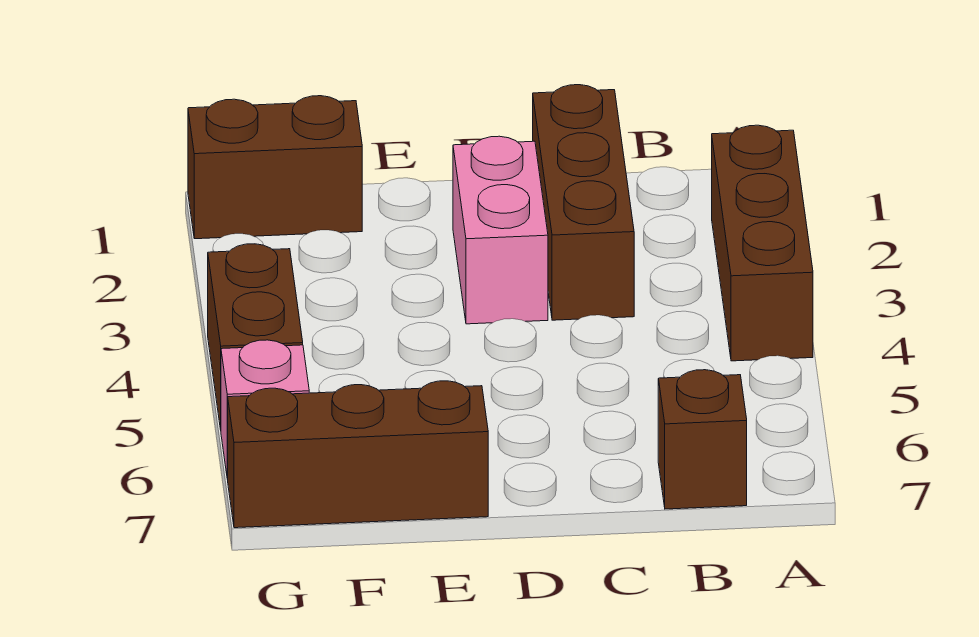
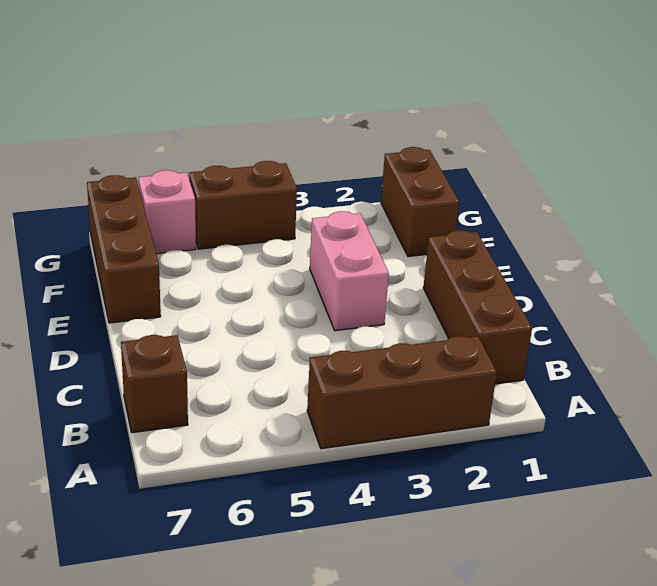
brown brick C1:C3 level 1 -> brown brick B1:D1 level 1
pink brick D2:D3 level 1 -> pink brick D3:E3 level 1

